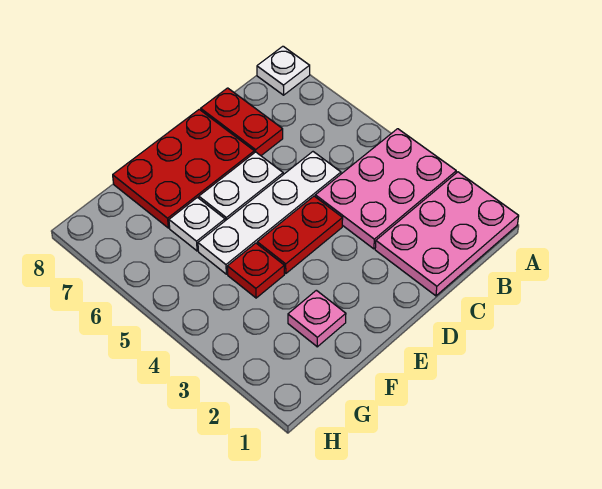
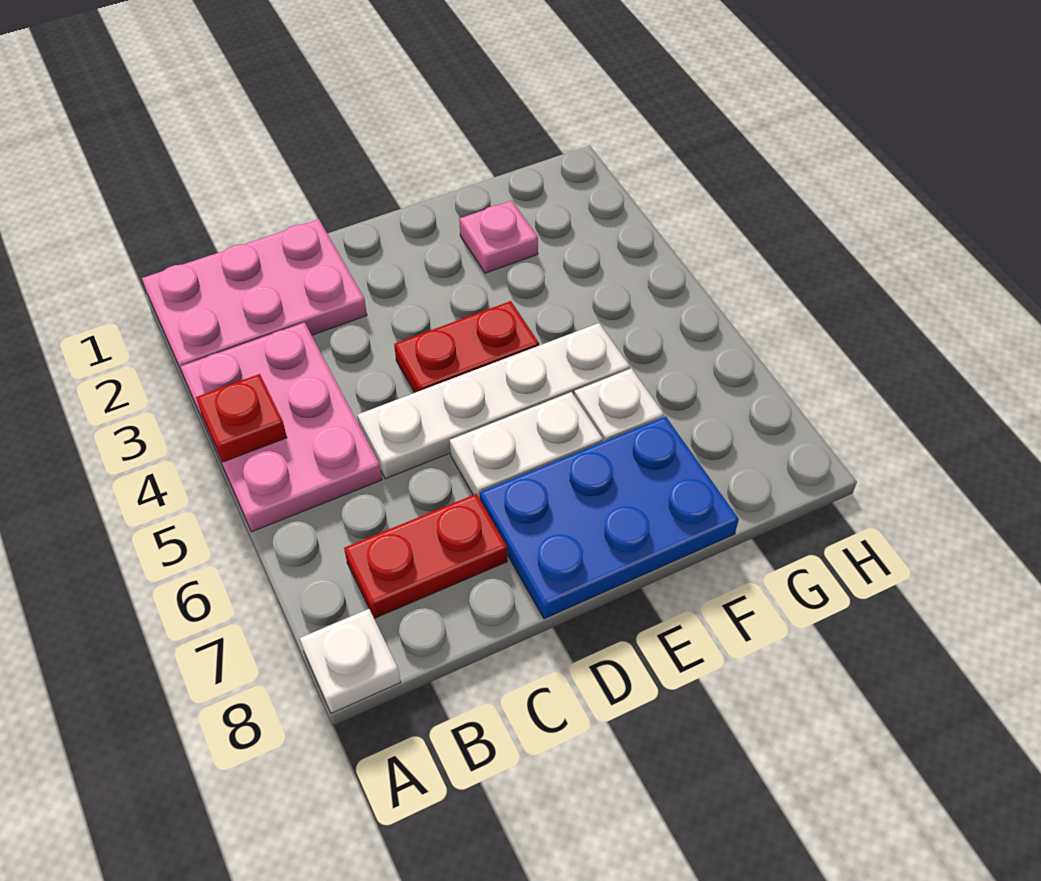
pink plate A3:C4 level 1 -> pink plate A3:B5 level 1
red plate C7:C8 level 1 -> red plate B7:C7 level 1
red plate D7:F8 level 1 -> blue plate D7:F8 level 1
red plate F4 level 1 -> red plate A4 level 2

